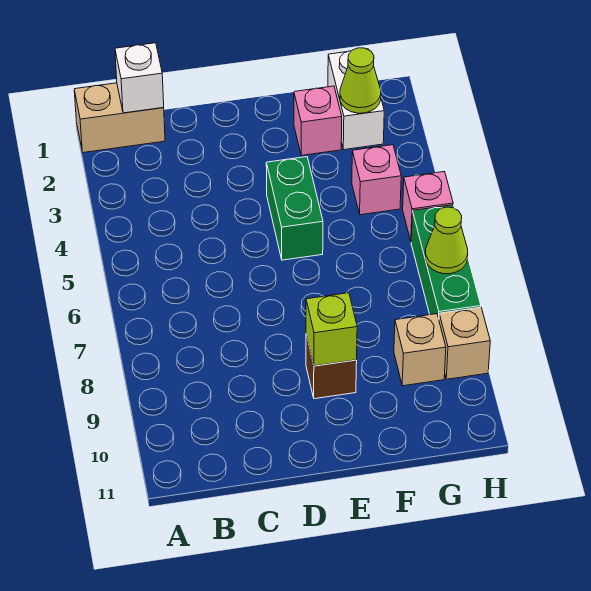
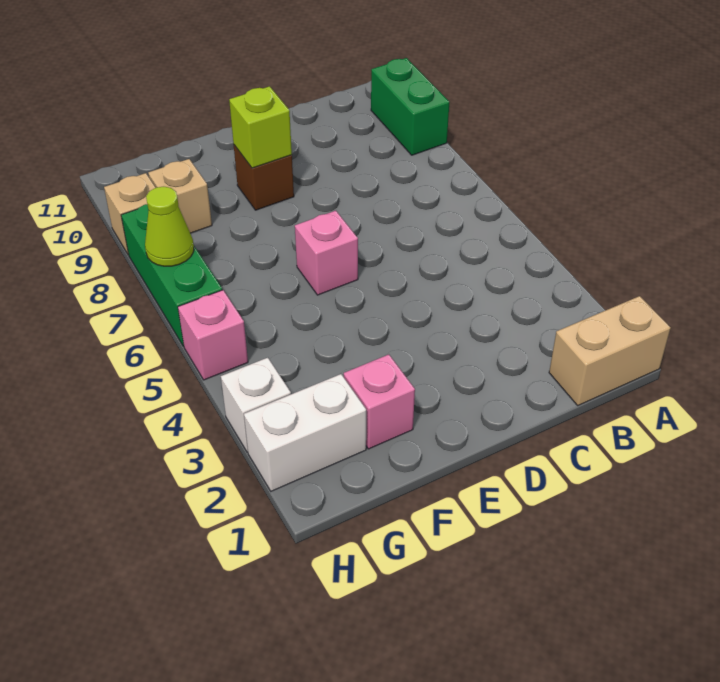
white brick B1 level 2 -> white brick H3 level 1
green brick E4:E5 level 1 -> green brick A9:A10 level 1
white brick G1:G2 level 1 -> white brick G2:H2 level 1
lime cone G2 level 2 -> none
pink brick G4 level 1 -> pink brick E6 level 1

